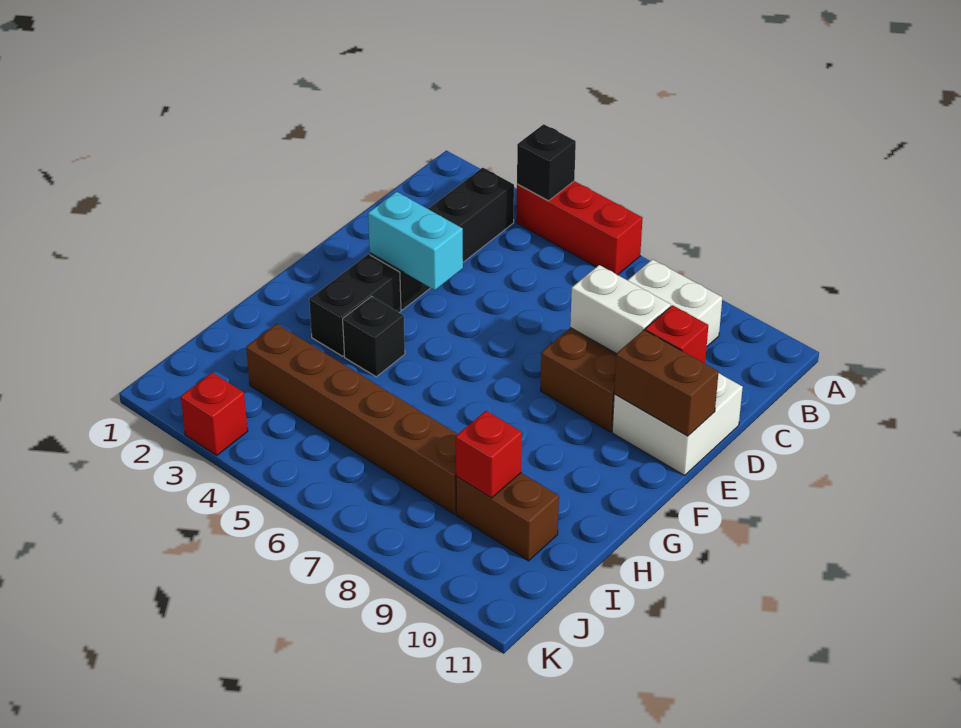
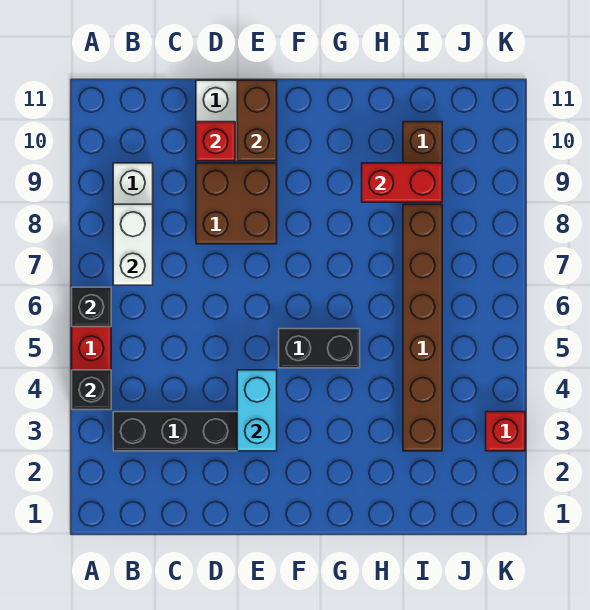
white brick D8:D9 level 2 -> white brick B7:B8 level 2
black brick F3:G3 level 1 -> black brick F5:G5 level 1
black brick G4 level 1 -> black brick A6 level 2
red brick I9 level 2 -> red brick H9:I9 level 2

